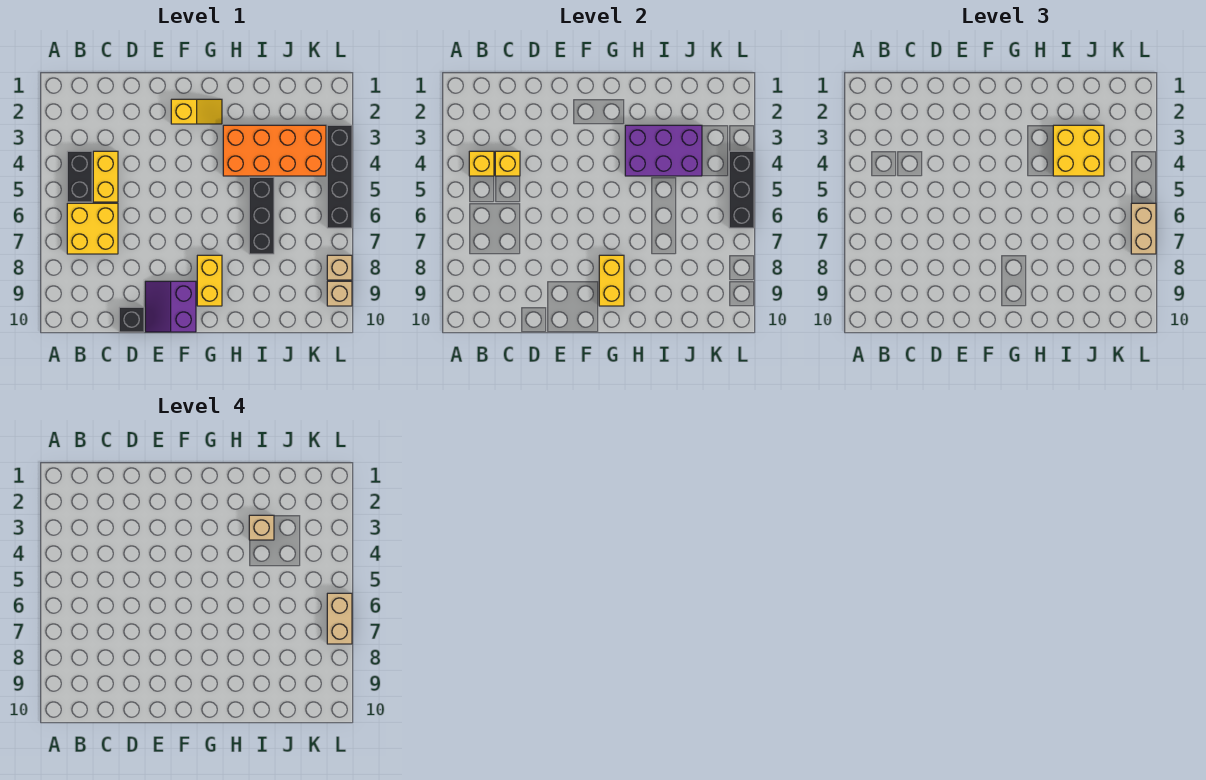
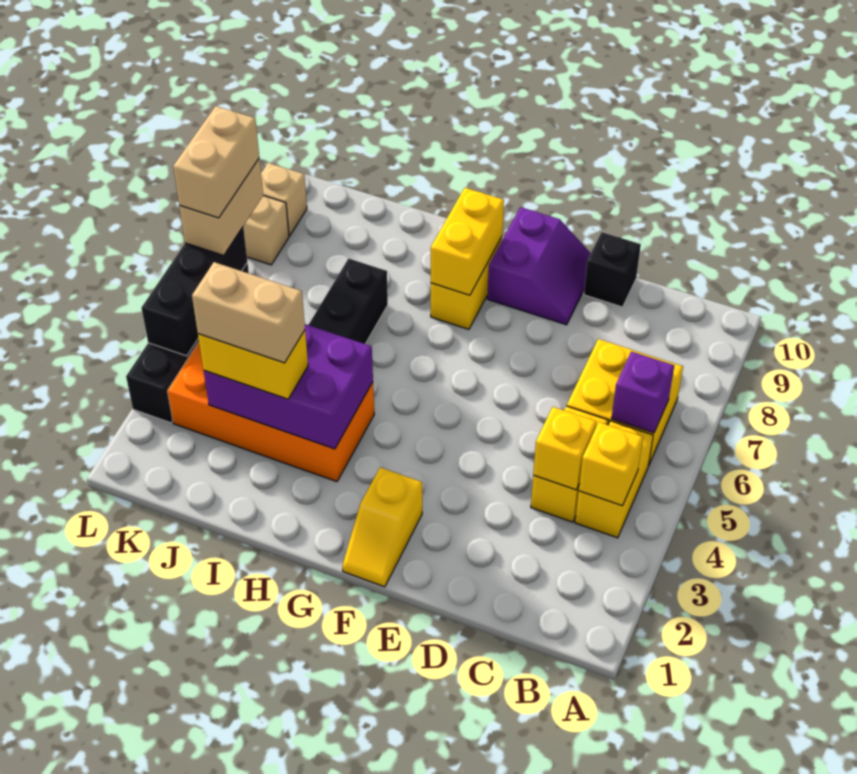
black brick B4:B5 level 1 -> yellow brick B4:B5 level 1
none -> purple brick B6 level 2
yellow slope F2:G2 level 1 top F -> yellow slope F1:F2 level 1 top 2
yellow brick I3:J4 level 3 -> yellow brick I3:J3 level 3
tan brick I3 level 4 -> tan brick I3:J3 level 4

